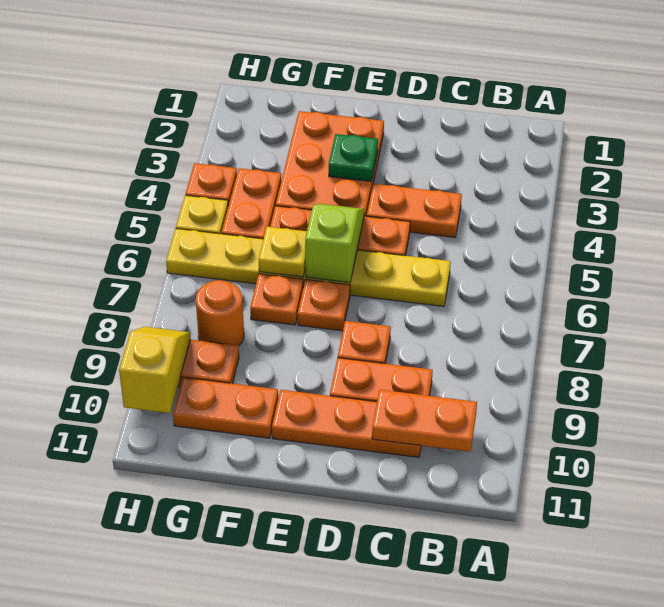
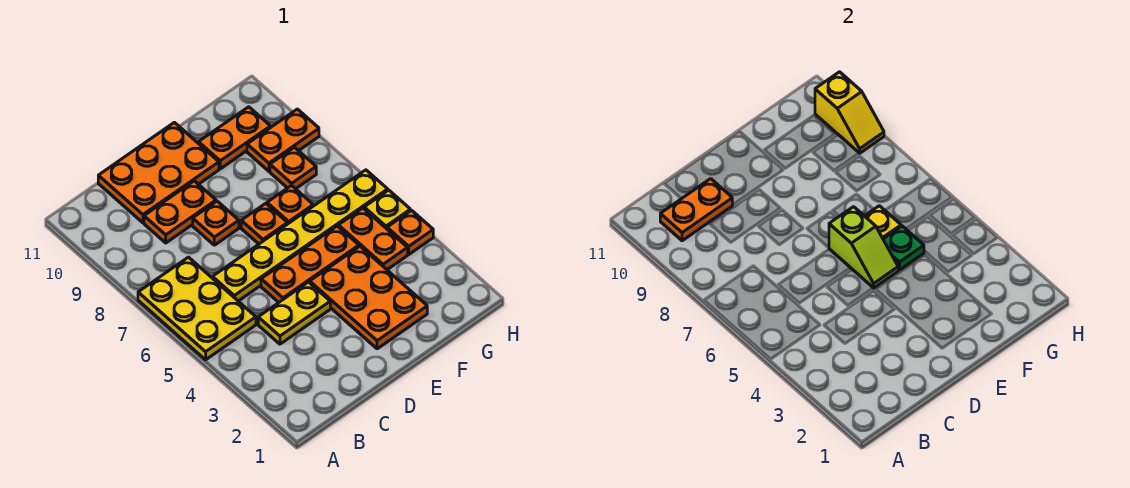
none -> yellow plate A5:B7 level 1
orange plate C4:D4 level 1 -> yellow plate C4:D4 level 1
orange plate C10:E10 level 1 -> orange plate C10:E11 level 1
green plate E3 level 2 -> green plate F5 level 2
orange round brick G8 level 1 -> orange plate G8 level 1

